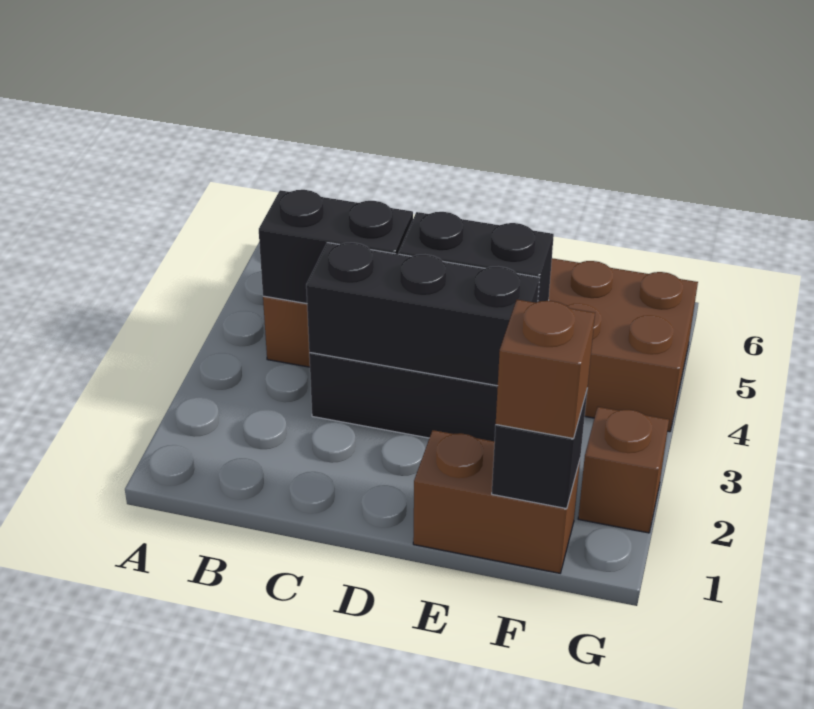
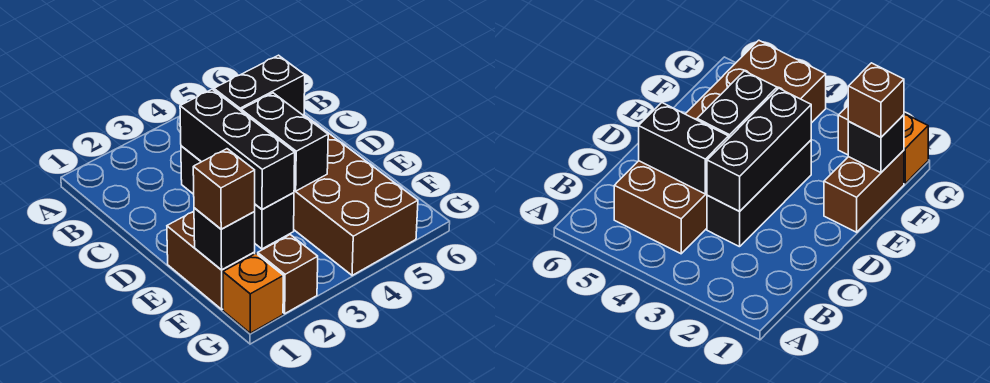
black brick B4:C4 level 2 -> black brick C4:C5 level 2
none -> orange brick G1 level 1

